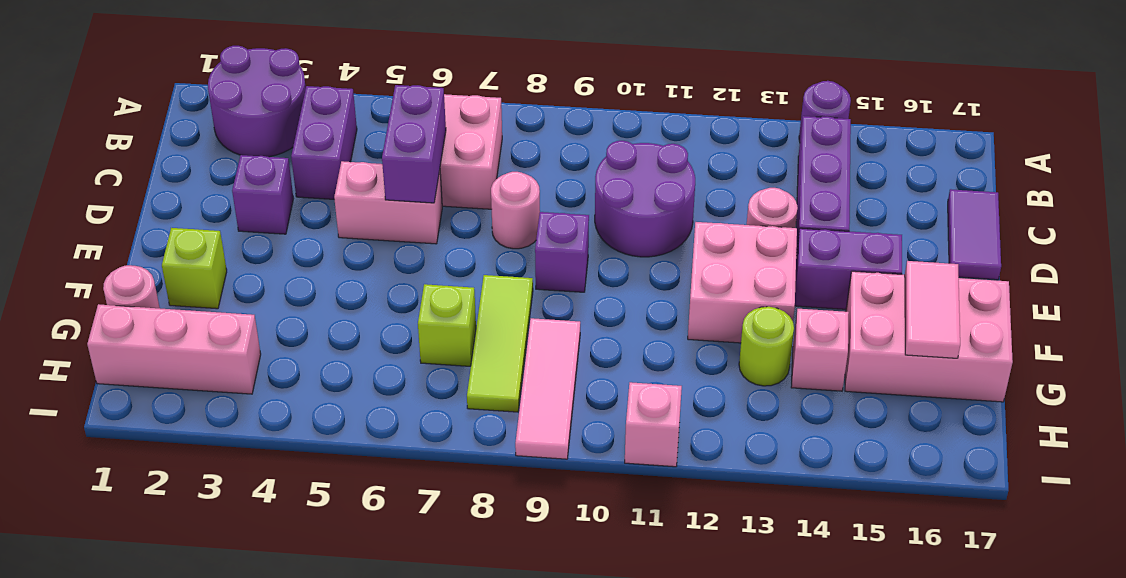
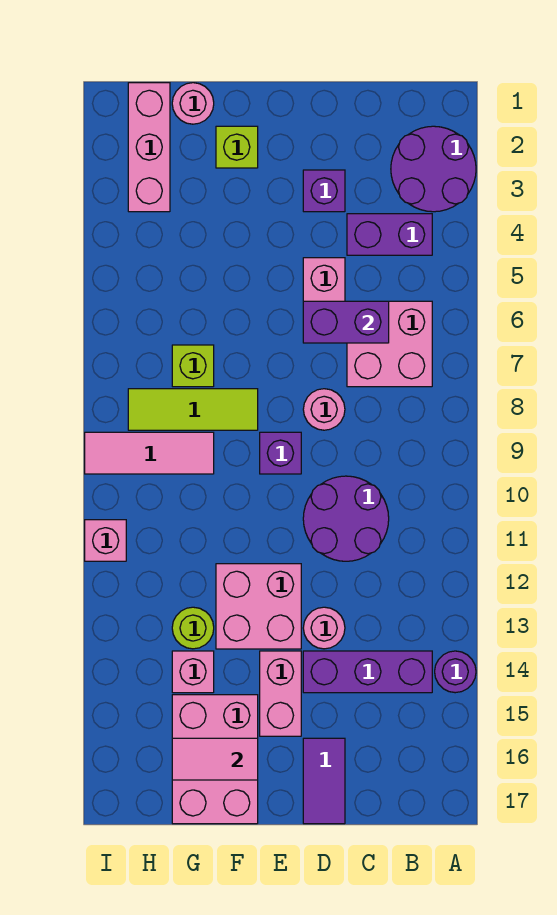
purple tile C17:D17 level 1 -> purple tile D16:D17 level 1
purple brick E14:E15 level 1 -> pink brick E14:E15 level 1

